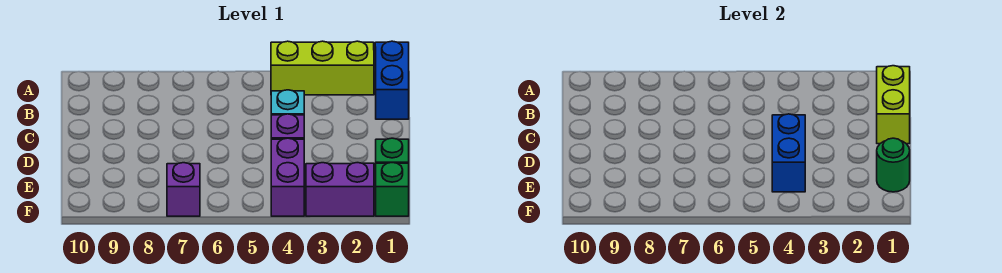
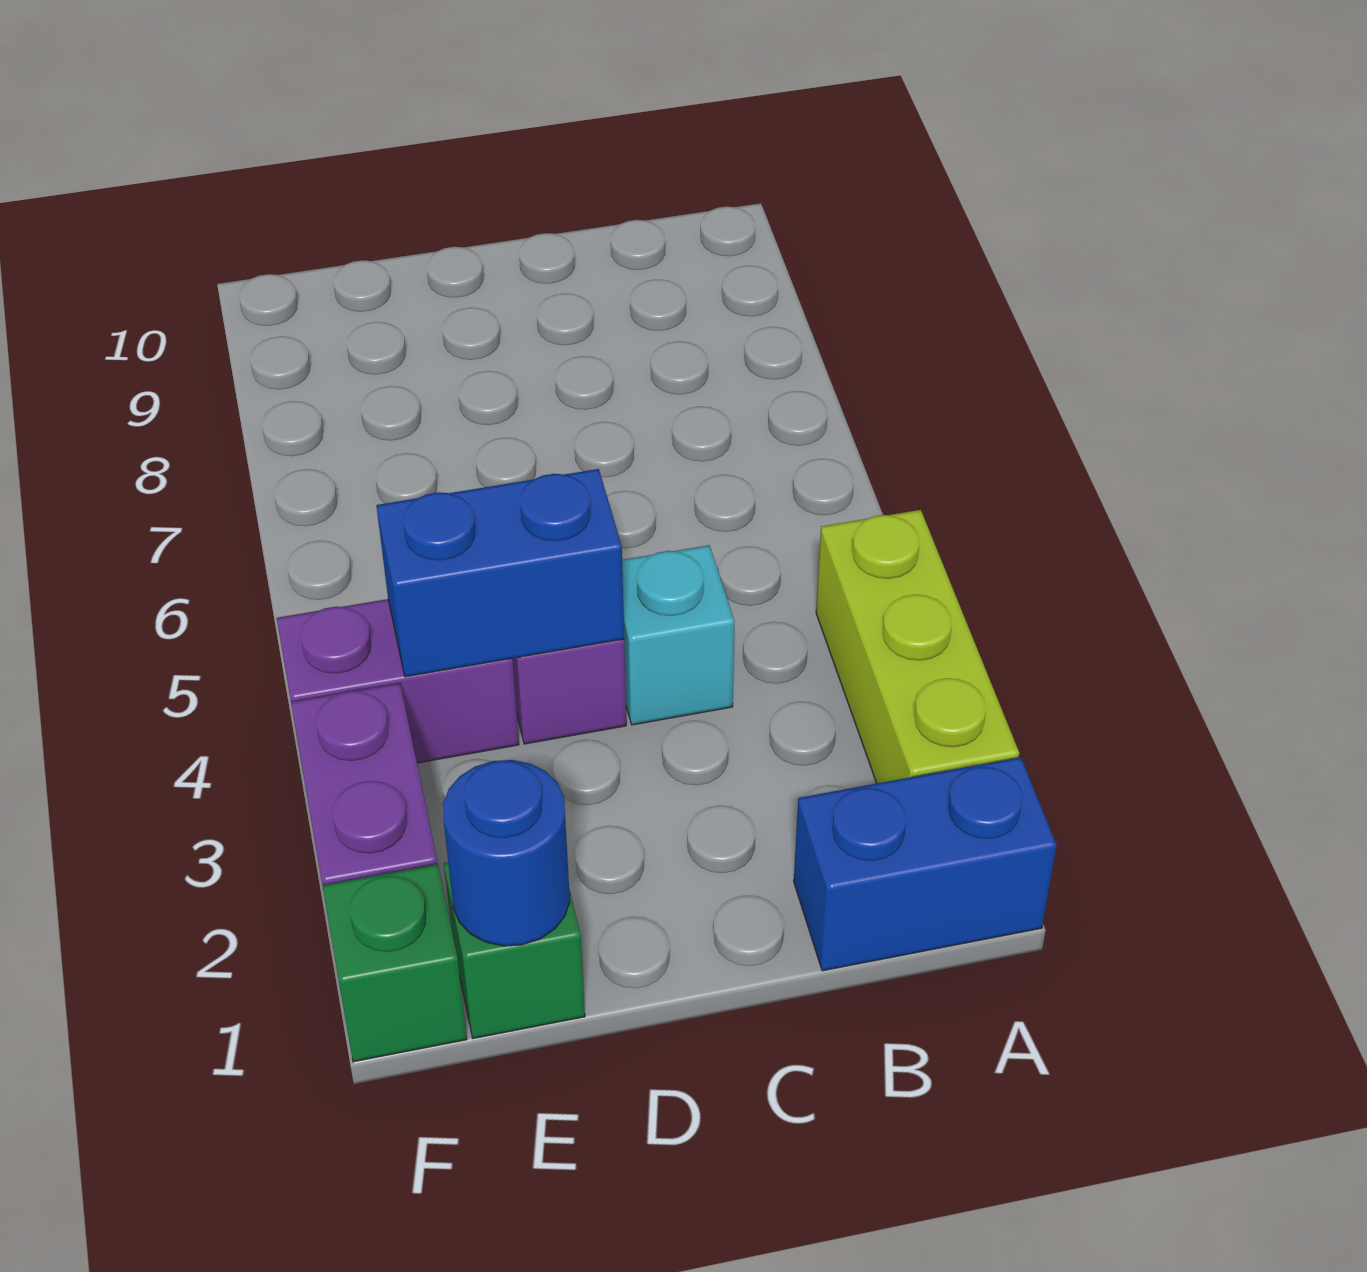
lime brick B1:C1 level 2 -> none
green round brick E1 level 2 -> blue round brick E1 level 2
purple brick F7 level 1 -> none

